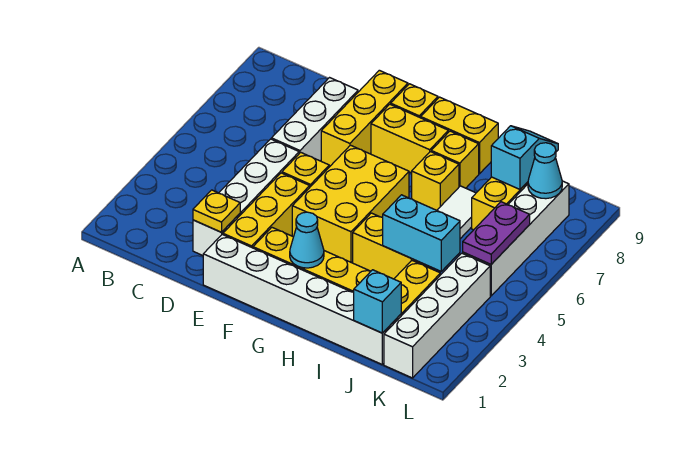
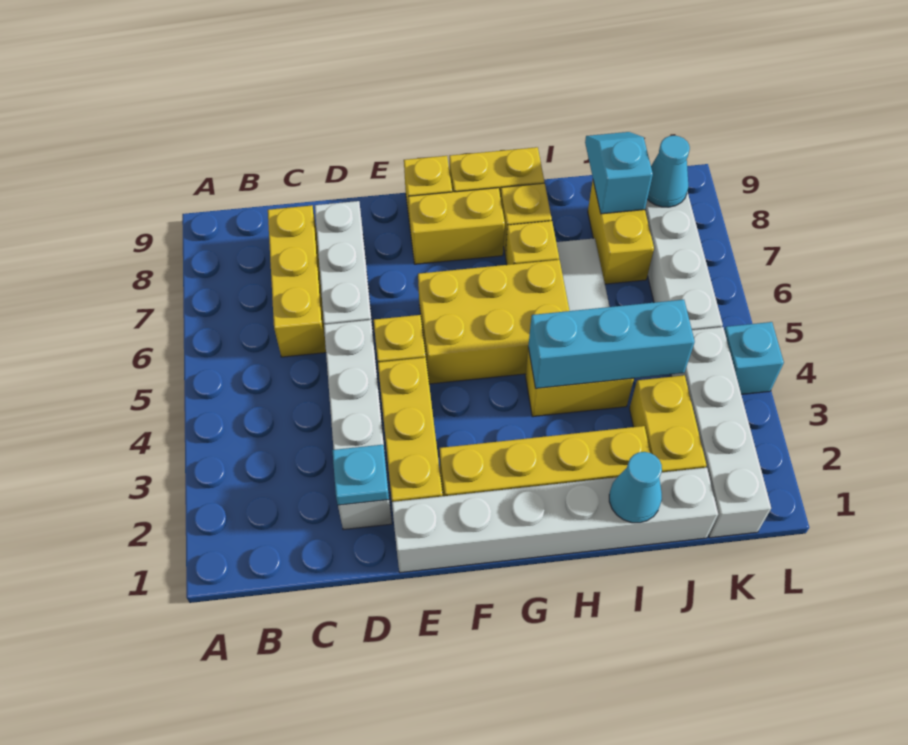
yellow plate D2 level 2 -> cyan plate D2 level 2
yellow brick E7:E9 level 1 -> yellow brick C6:C8 level 1
yellow brick F4:G6 level 1 -> yellow brick F5:H6 level 1
cyan cone G2 level 2 -> cyan cone I1 level 2
cyan brick I4:J4 level 2 -> cyan brick H4:J4 level 2
cyan brick J1 level 2 -> cyan brick L4 level 1
purple plate K5:K6 level 2 -> none

